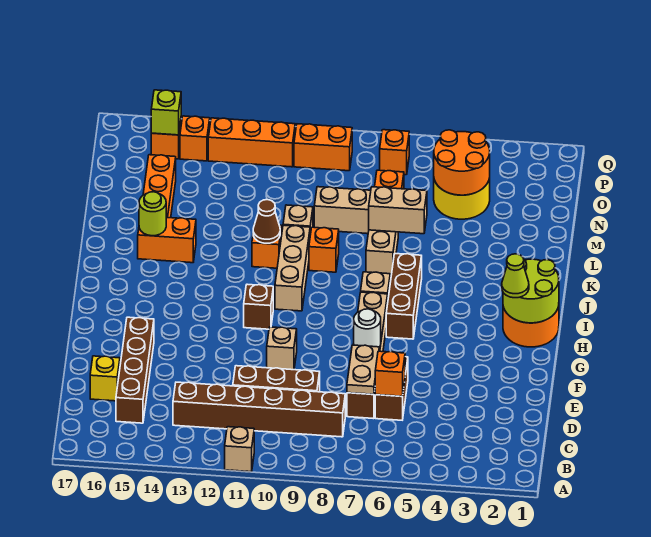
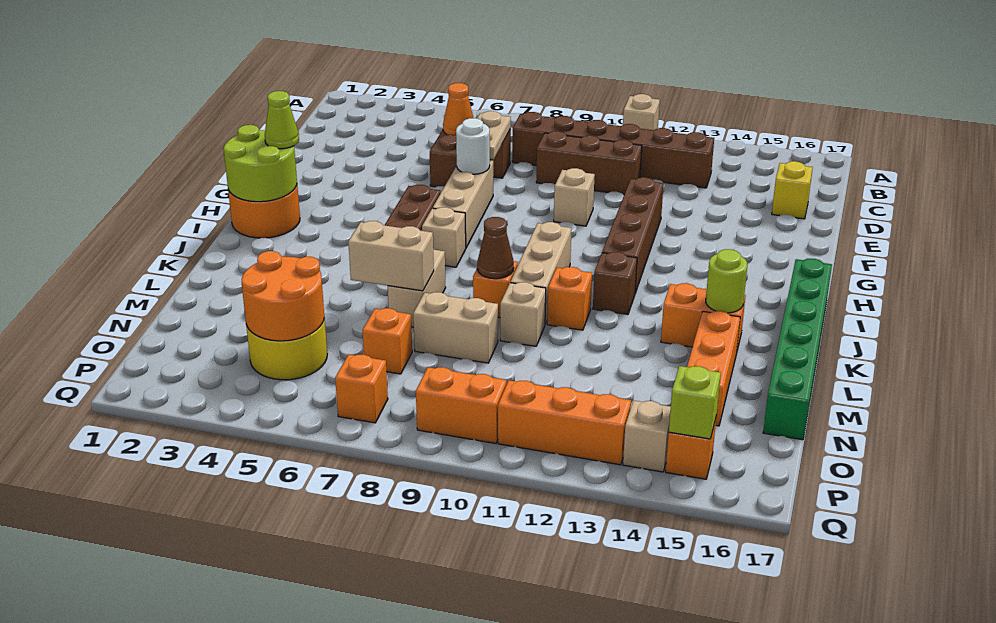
brown brick C15:F15 level 1 -> brown brick F12:I12 level 1
orange brick D6 level 2 -> orange cone D6 level 2
brown brick H11 level 1 -> brown brick J12 level 1
none -> green brick I17:N17 level 1
brown cone K11 level 2 -> brown cone K9 level 2
orange brick P14 level 1 -> tan brick P14 level 1

